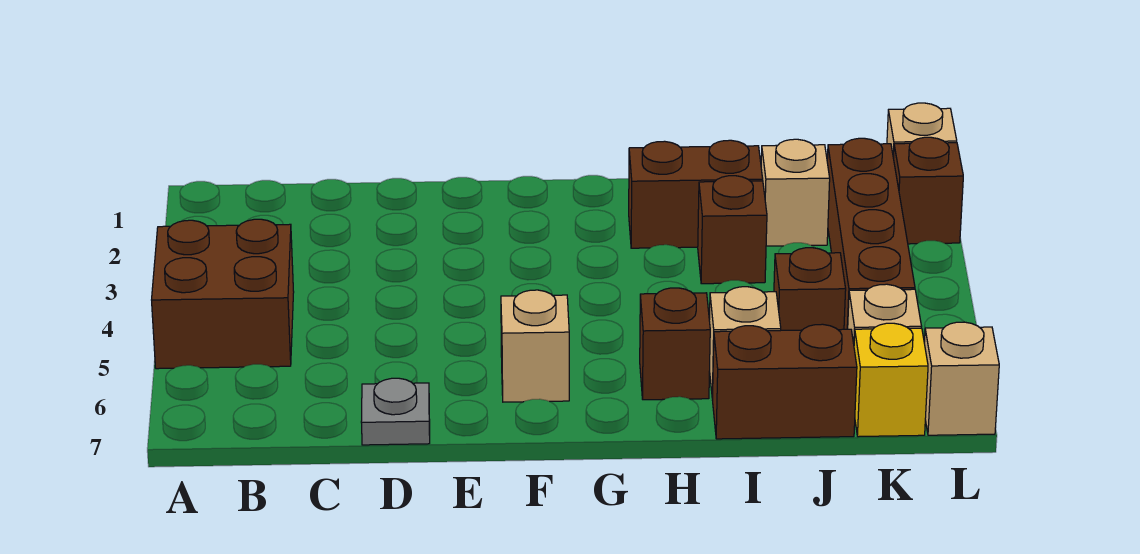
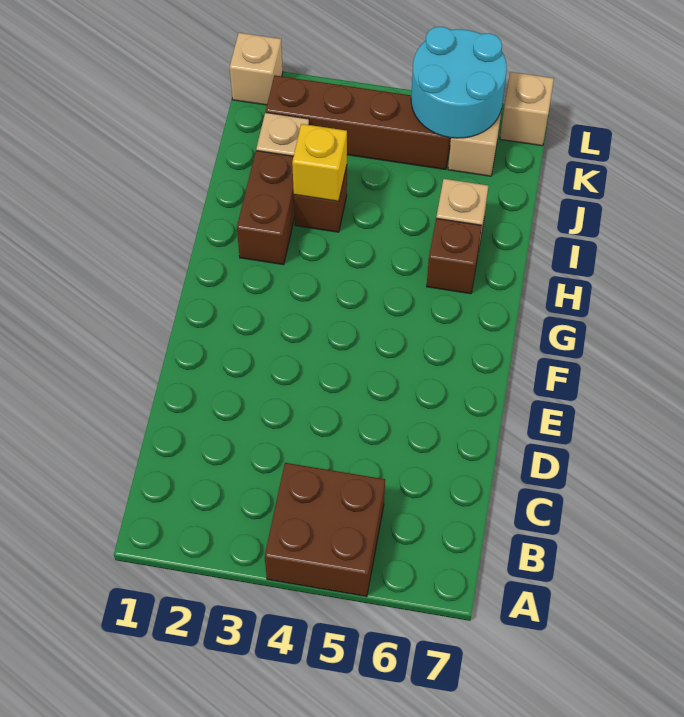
grey plate D7 level 1 -> none
tan brick F6 level 1 -> none
brown brick I7:J7 level 1 -> none
brown brick J5 level 1 -> none
none -> cyan round brick K5:L6 level 2
yellow brick K7 level 1 -> yellow brick I3 level 2
brown brick L2 level 1 -> none

